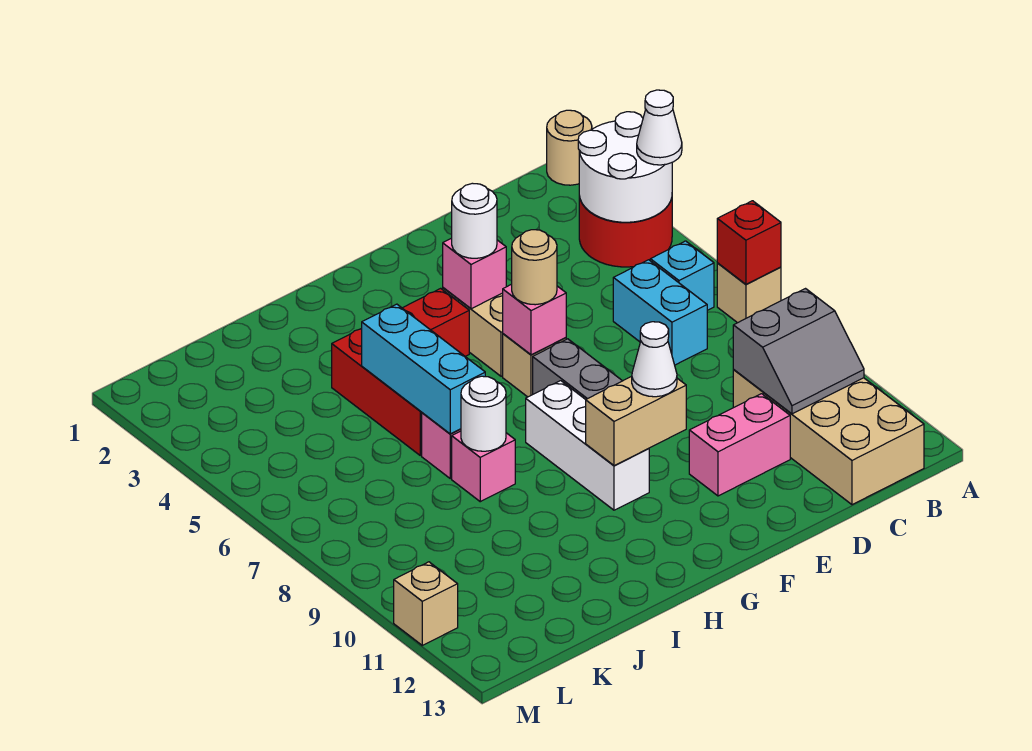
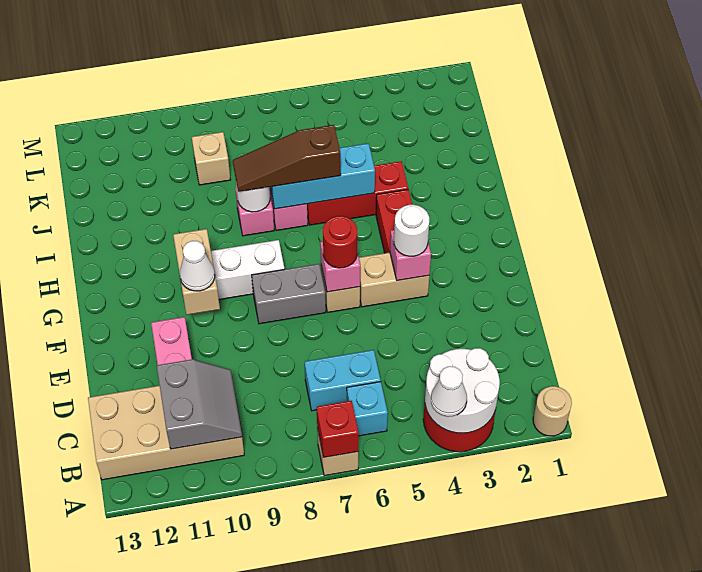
grey slope B10:C11 level 2 top 10 -> grey slope B10:C11 level 2 top 11
tan round brick F6 level 3 -> red round brick F6 level 3
none -> brown slope I6:I8 level 3 top 6
tan brick M11 level 1 -> tan brick K9 level 1

